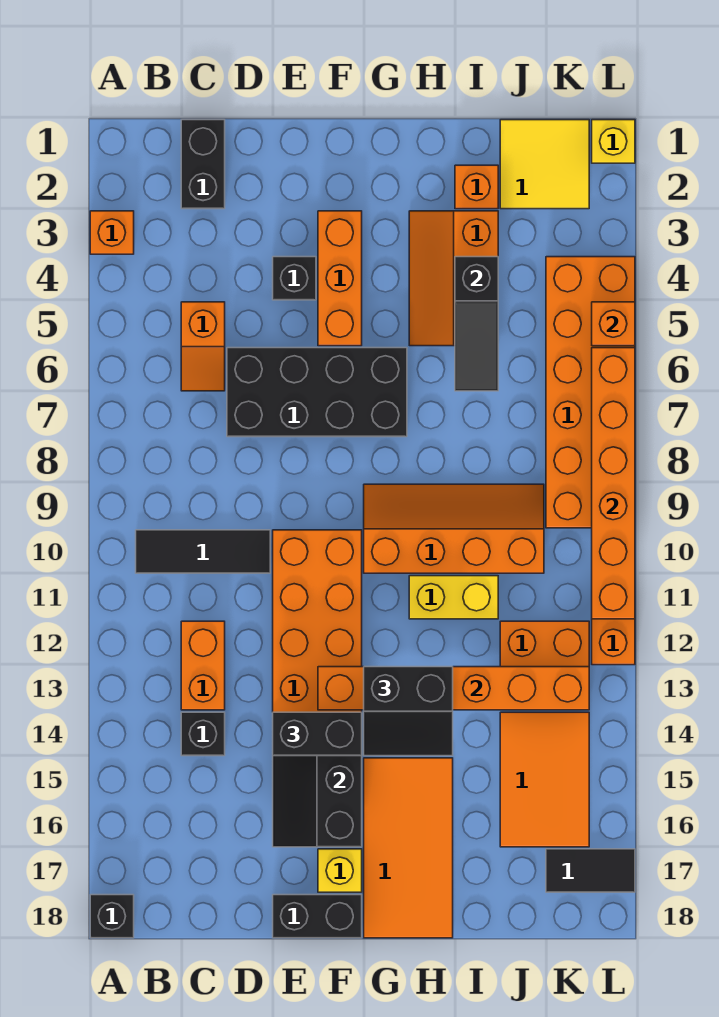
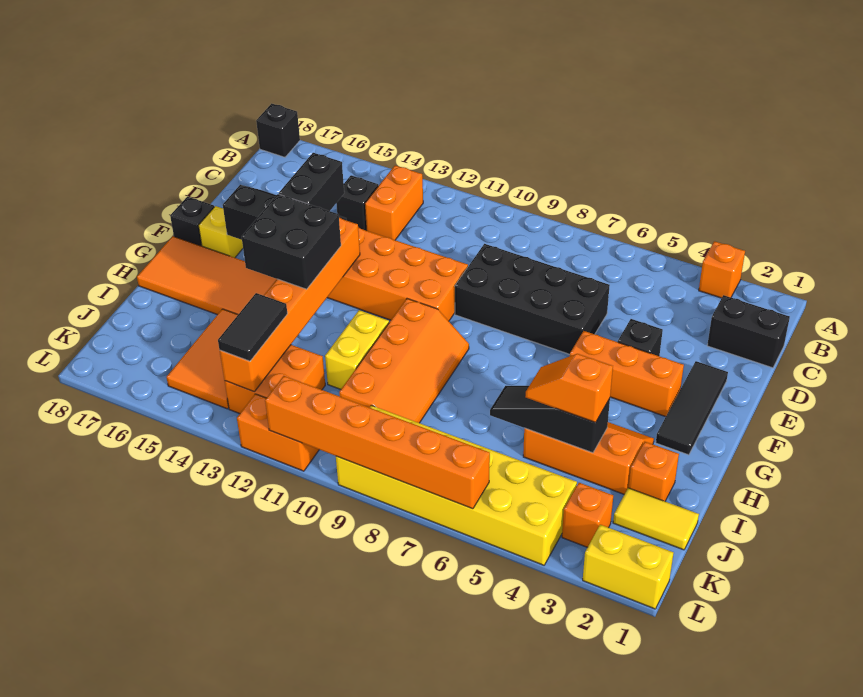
black tile B10:D10 level 1 -> black tile E2:G2 level 1
orange slope C5:C6 level 1 top 5 -> orange slope I4:I5 level 3 top 4
orange brick C12:C13 level 1 -> orange brick B13:C13 level 1
black brick D6:G7 level 1 -> black brick D6:E9 level 1
black brick E18:F18 level 1 -> black brick F18 level 1
black slope G13:H14 level 3 top 13 -> black brick G13:H14 level 3
yellow tile J1:K2 level 1 -> yellow tile J1:J2 level 1
orange tile J14:K16 level 1 -> orange tile I14:K15 level 1
orange brick K4:L9 level 1 -> yellow brick K4:L9 level 1
black tile K17:L17 level 1 -> black tile J13:K13 level 3
yellow brick L1 level 1 -> yellow brick L1:L2 level 1
orange brick L5 level 2 -> orange brick K3 level 1

